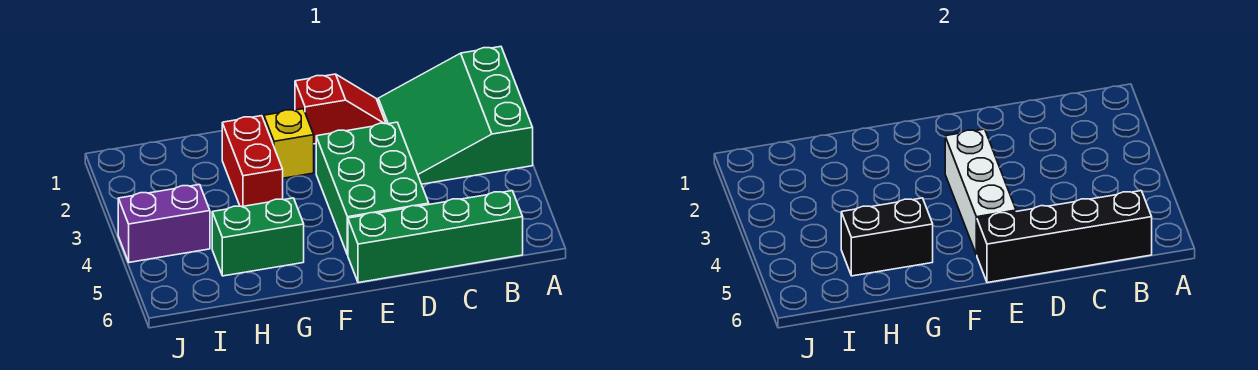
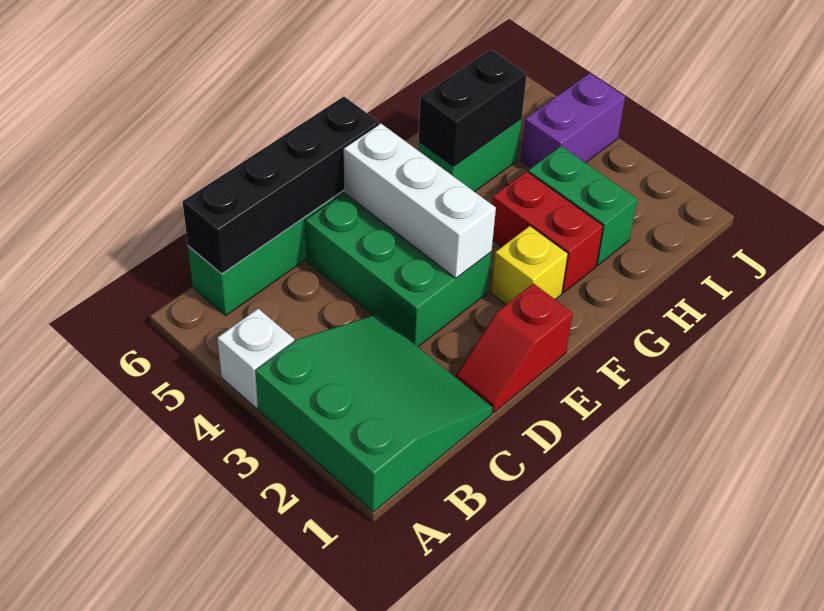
none -> white brick A4 level 1
none -> green brick H2:H3 level 1

